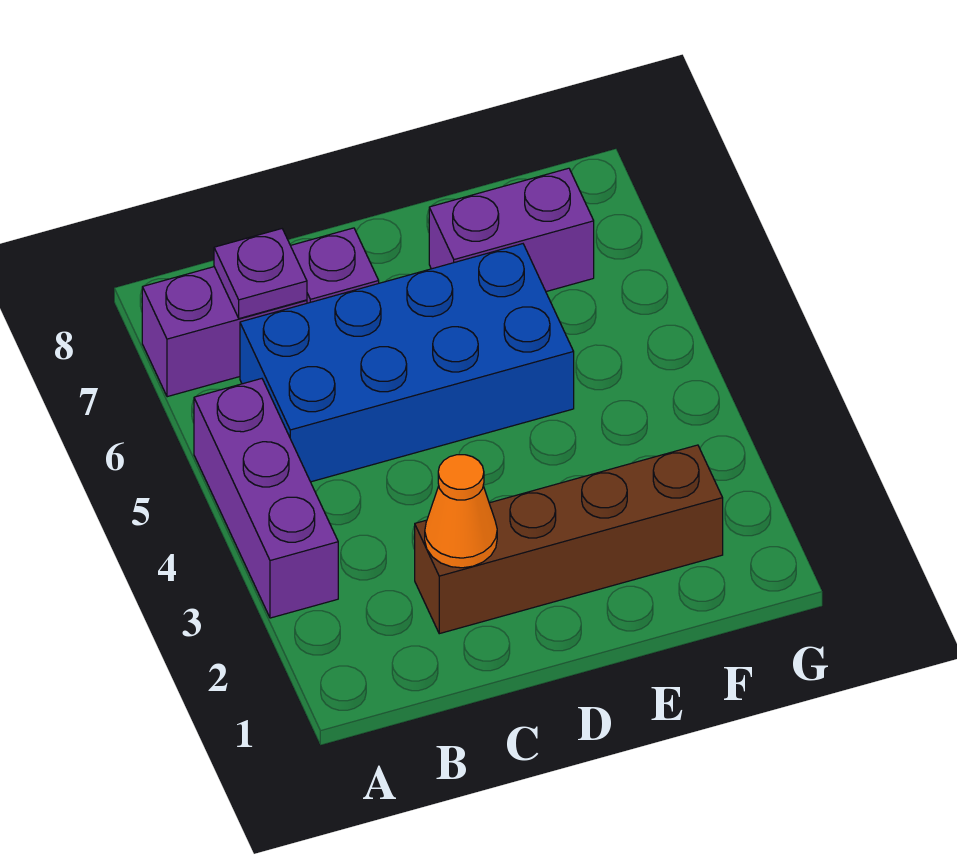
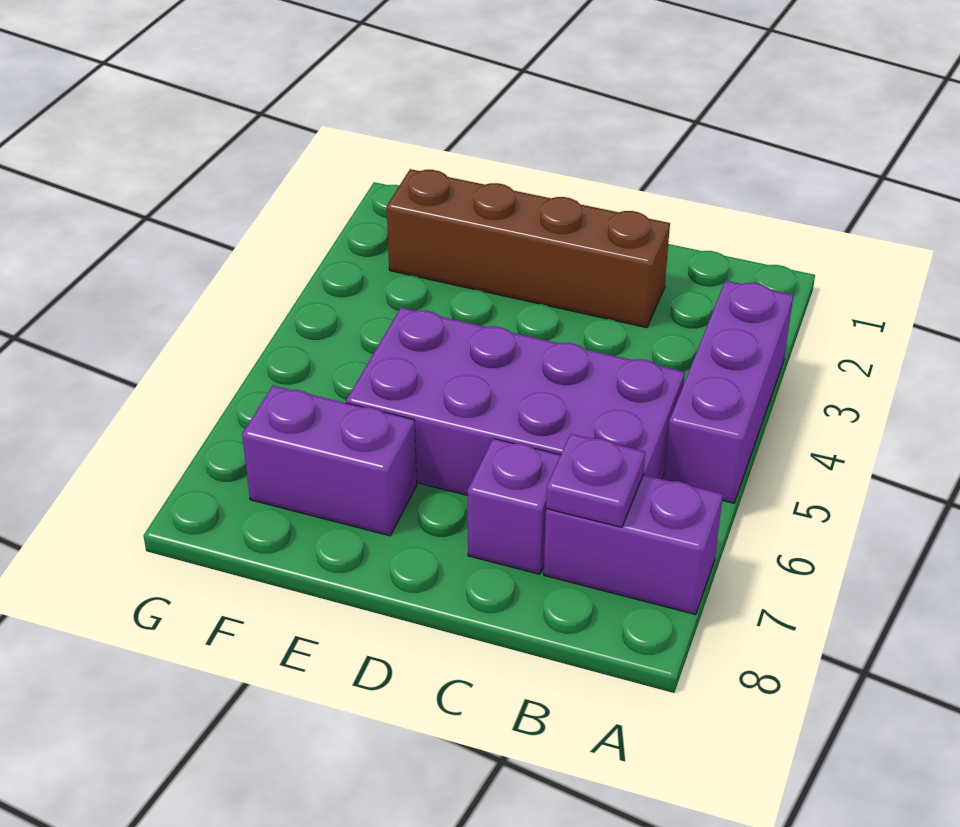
blue brick B5:E6 level 1 -> purple brick B5:E6 level 1
orange cone C2 level 2 -> none

